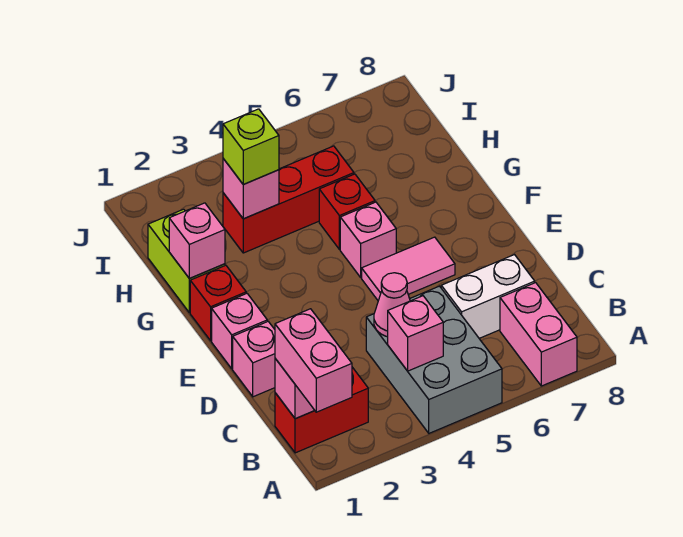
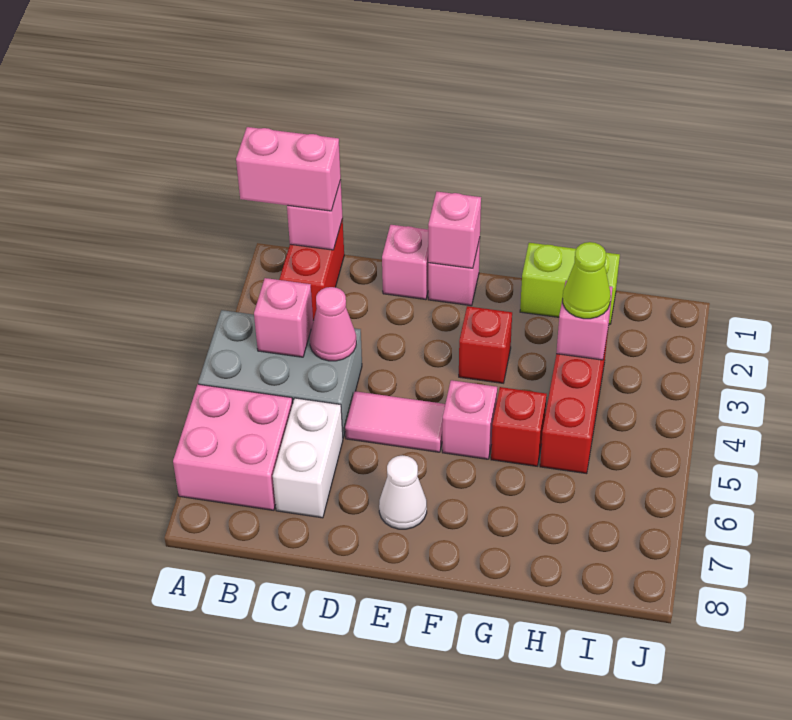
pink brick A7:B7 level 1 -> pink brick A6:B7 level 1
pink tile E5:E6 level 1 -> pink tile D5:E5 level 1
none -> white cone E7 level 1
red brick F1 level 1 -> red brick F3 level 1
pink brick G1 level 2 -> pink brick E1 level 2
lime brick H3 level 3 -> lime cone H3 level 3

